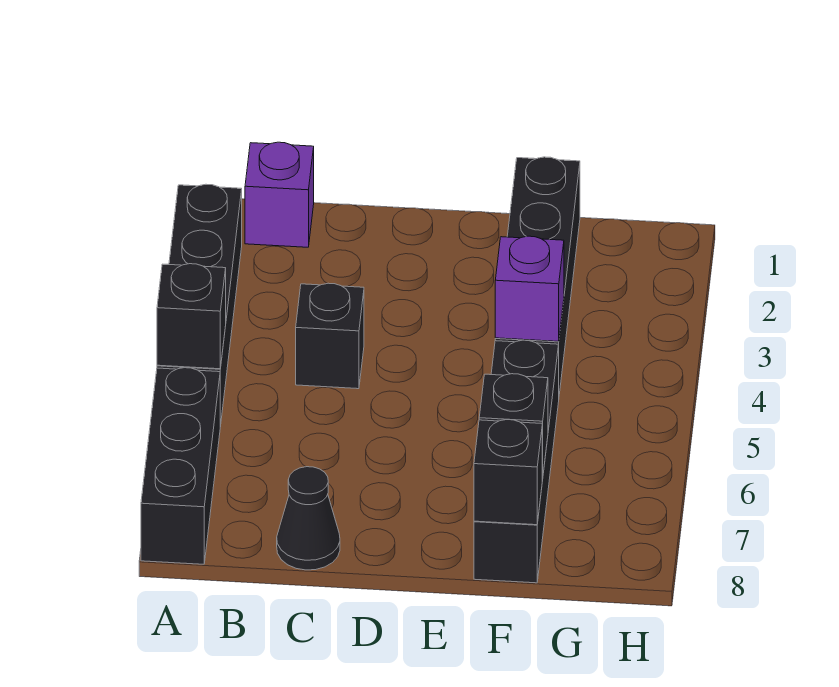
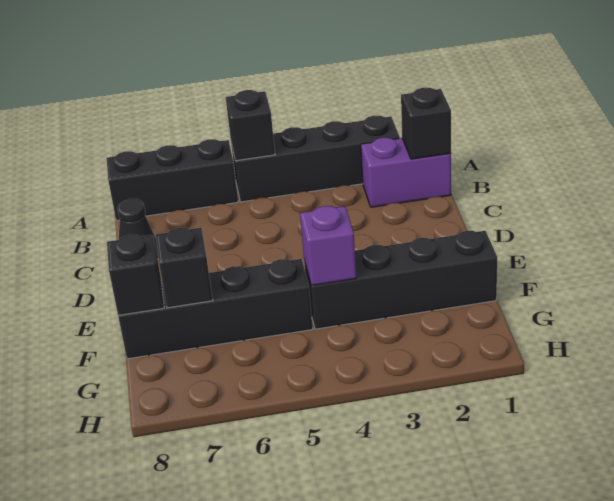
purple brick B1 level 1 -> purple brick B1:B2 level 1
black brick C4 level 1 -> black brick B1 level 2

